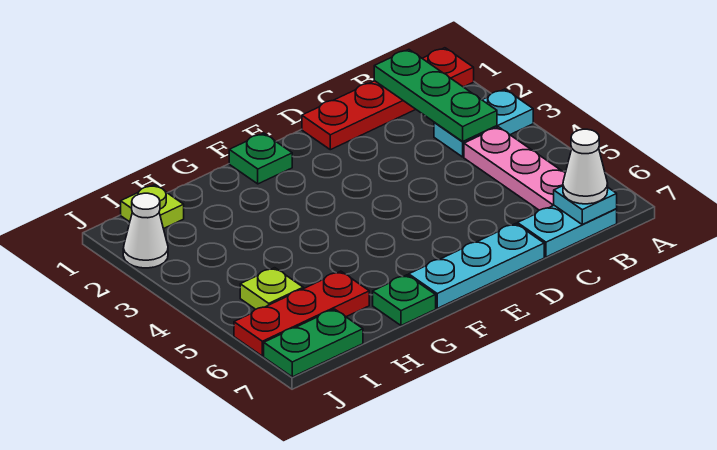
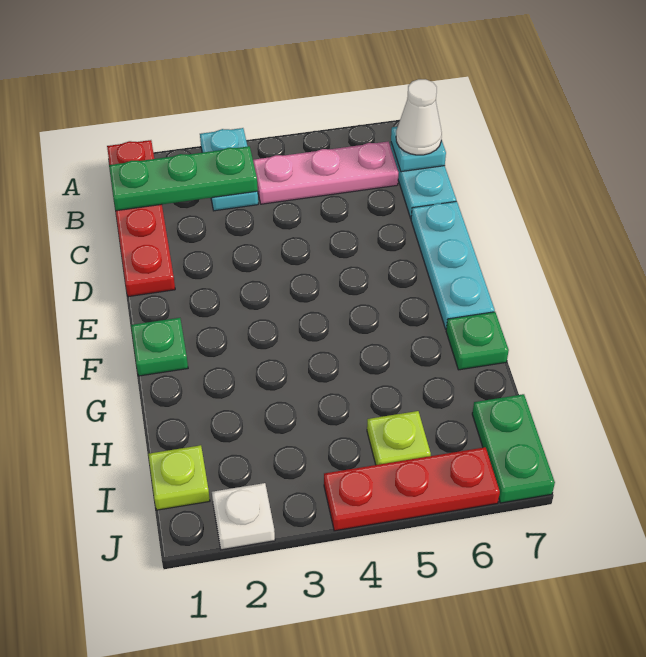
red plate H6:J6 level 1 -> red plate J4:J6 level 1
white cone J2 level 1 -> white plate J2 level 1

